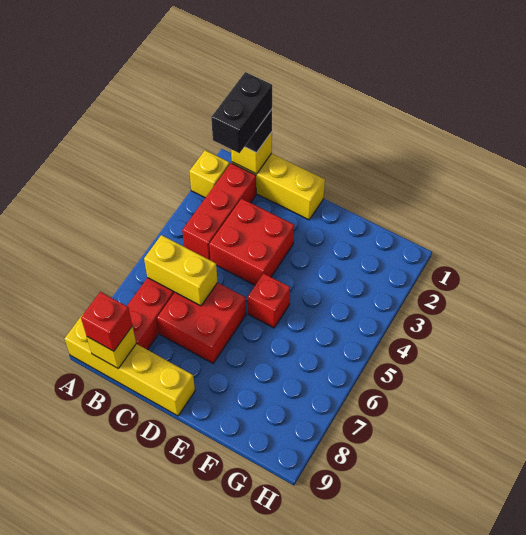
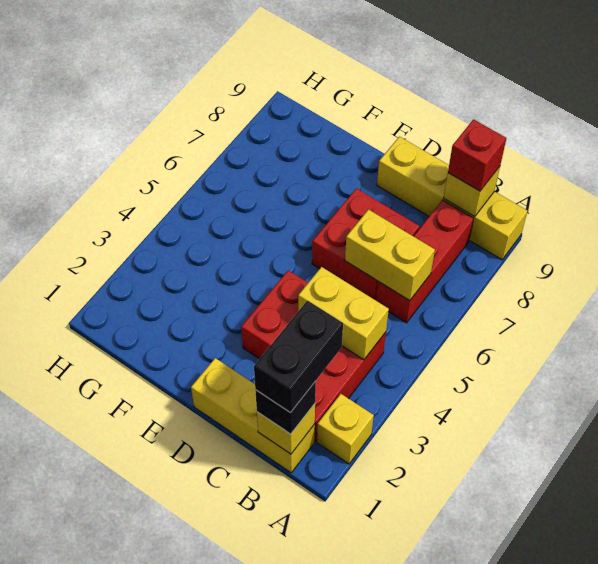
none -> yellow brick B4:C4 level 2
red brick E5 level 1 -> none

